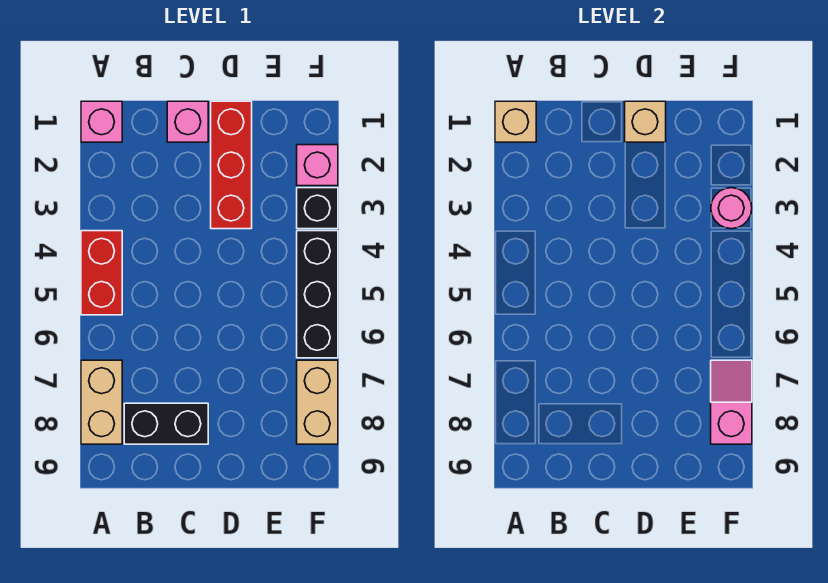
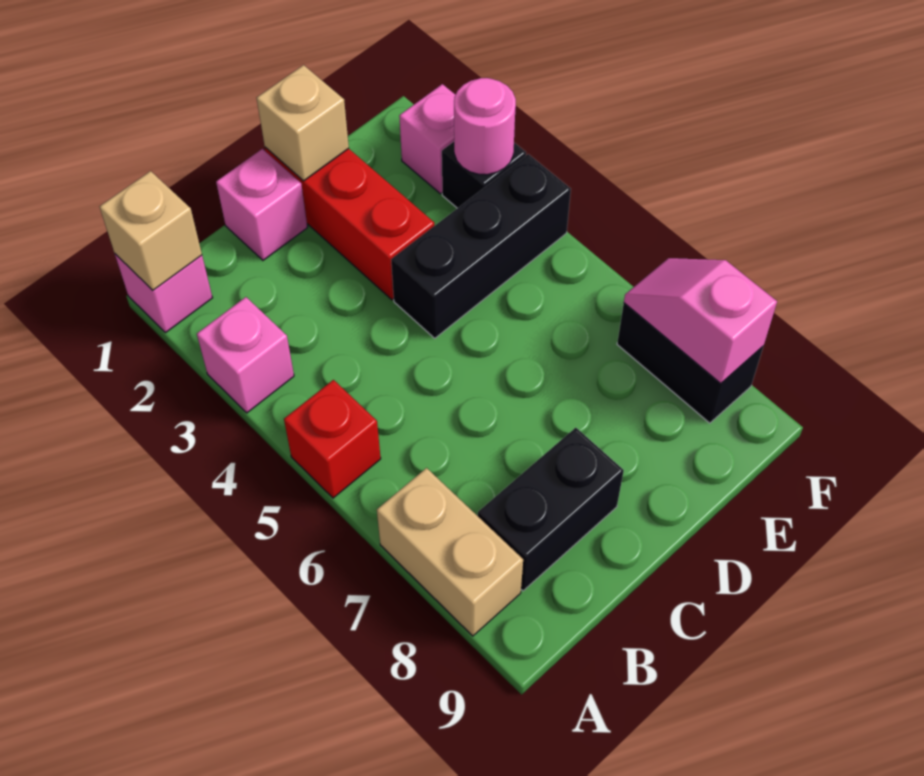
none -> pink brick A3 level 1
red brick A4:A5 level 1 -> red brick A5 level 1
black brick F4:F6 level 1 -> black brick D4:F4 level 1
tan brick F7:F8 level 1 -> black brick F7:F8 level 1

